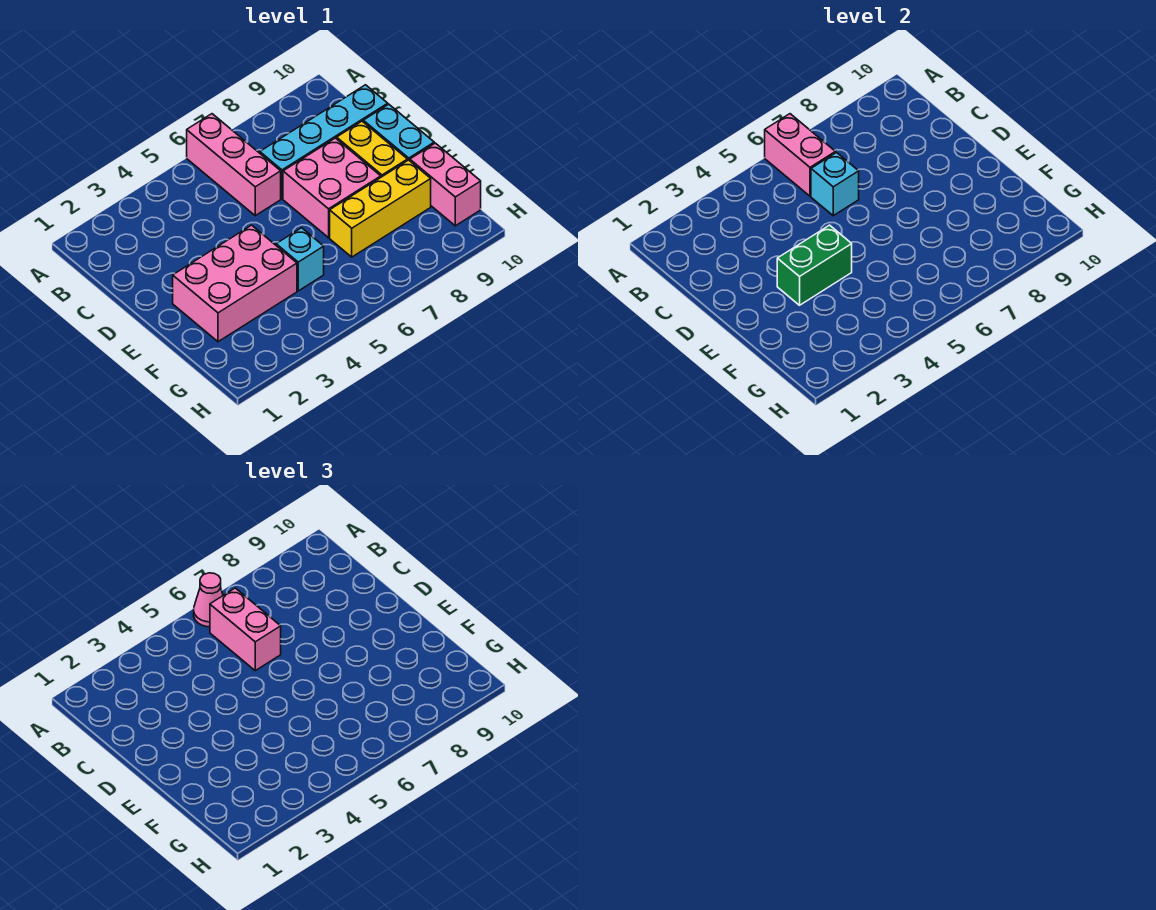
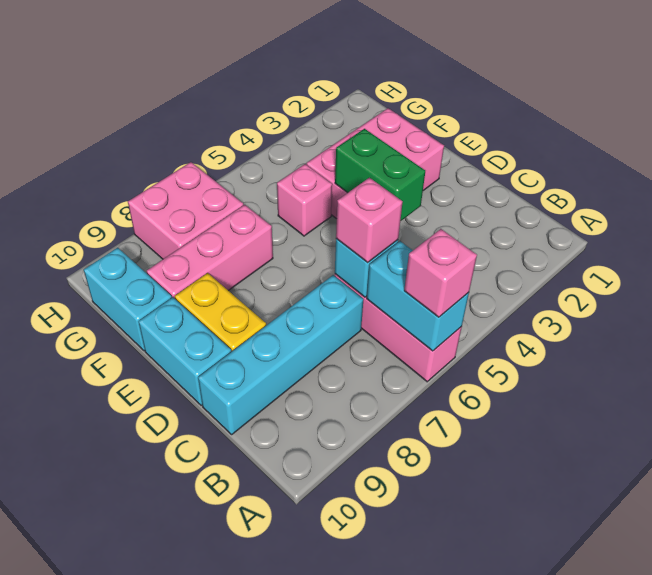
pink brick A6:B6 level 2 -> cyan brick A6:B6 level 2
pink cone A6 level 3 -> pink brick A6 level 3
pink brick B6:C6 level 3 -> pink brick C6 level 3
pink brick D7:E8 level 1 -> pink brick G7:H8 level 1
green brick E3:E4 level 2 -> green brick D4:E4 level 2
cyan brick F5 level 1 -> pink brick F5 level 1
yellow brick F7:F9 level 1 -> pink brick F7:F9 level 1
pink brick F10:G10 level 1 -> cyan brick F10:G10 level 1

